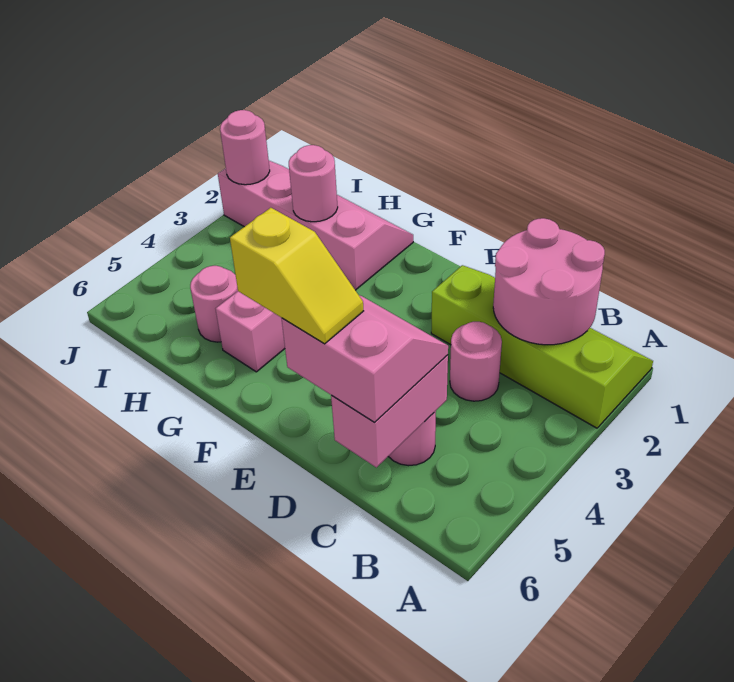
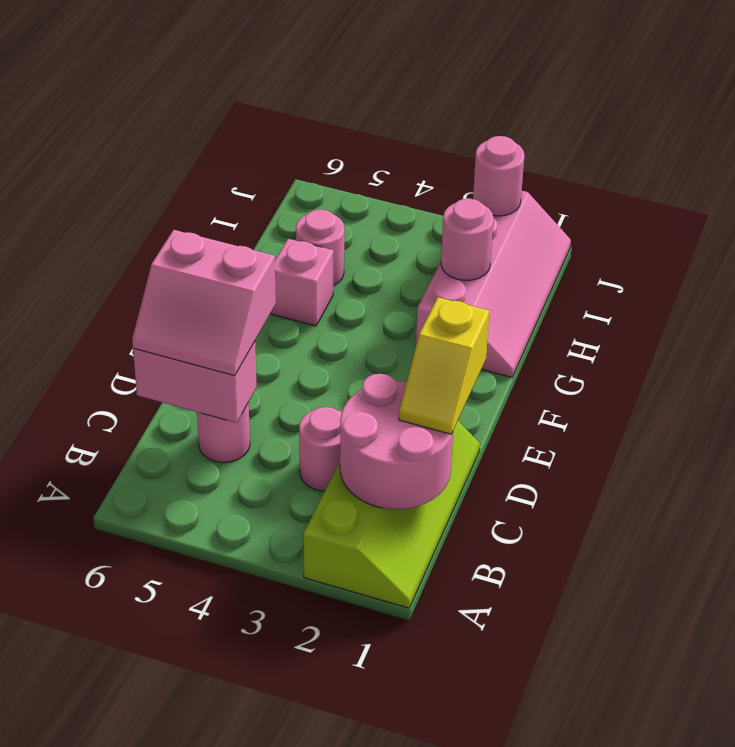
pink slope C5:D6 level 3 top 6 -> pink slope C5:D6 level 3 top D
yellow slope D6:E6 level 4 top E -> yellow slope C1:D1 level 3 top D

